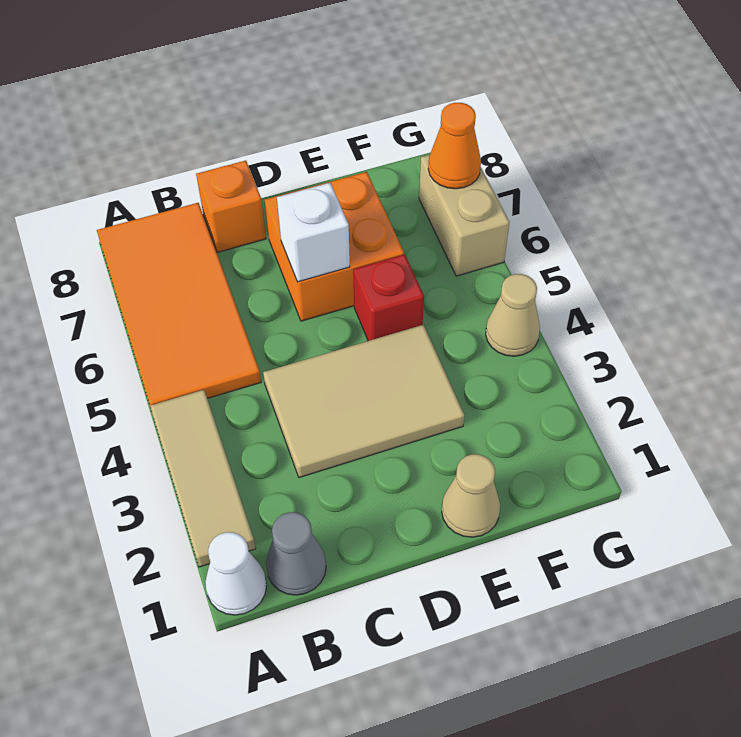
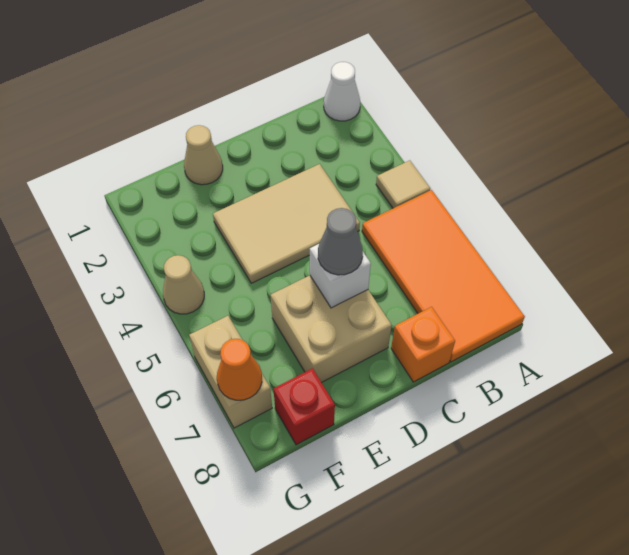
tan tile A2:A4 level 1 -> tan tile A4 level 1
grey cone B1 level 1 -> grey cone D6 level 3
orange brick D6:E7 level 1 -> tan brick D6:E7 level 1
red brick E5 level 1 -> red brick F8 level 1

